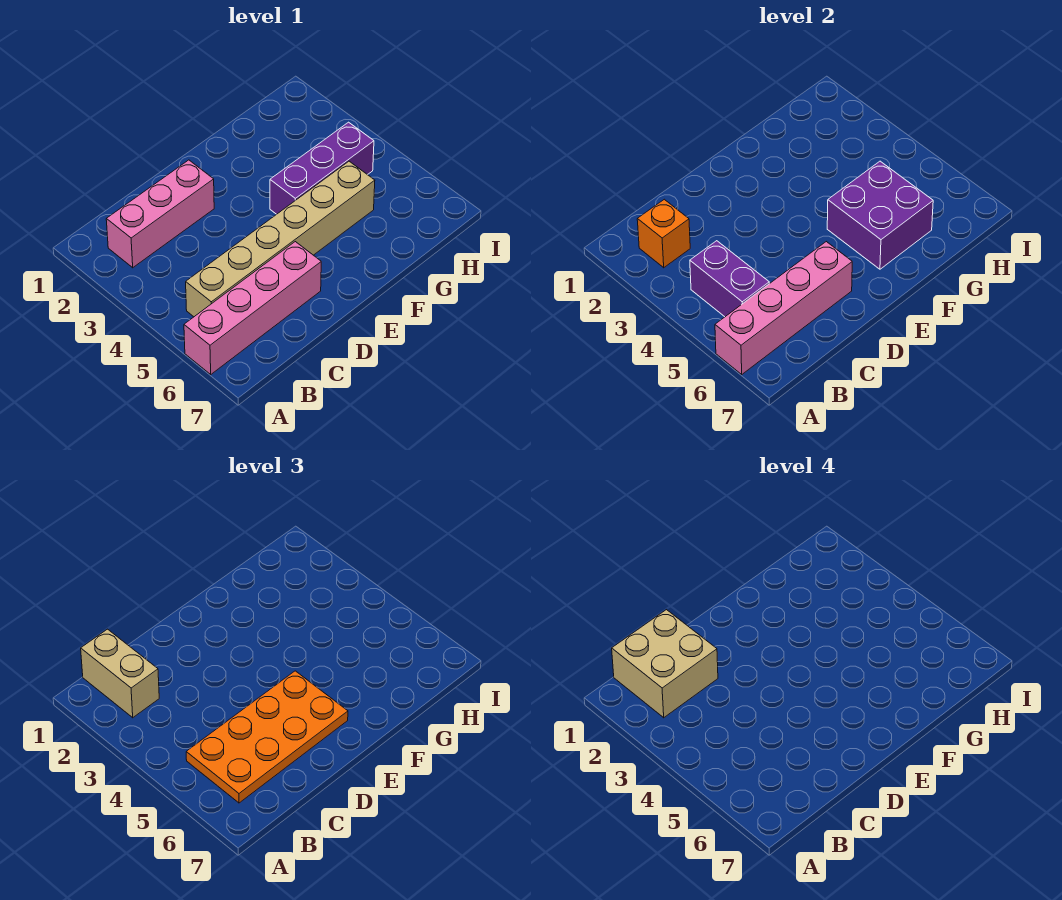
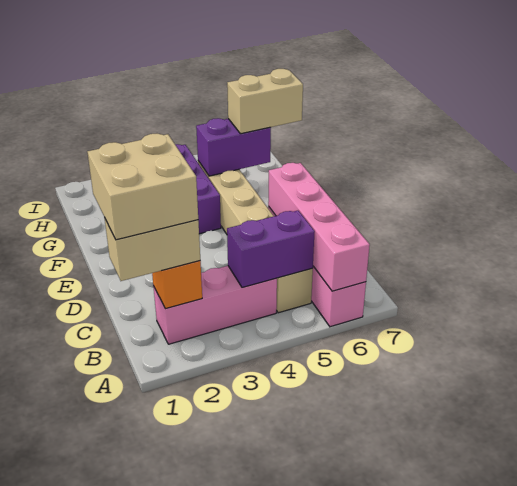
pink brick B2:D2 level 1 -> pink brick B2:B4 level 1
orange plate B5:E6 level 3 -> none
purple brick F5:G6 level 2 -> purple brick G5:G6 level 2
none -> tan brick G6:G7 level 3

